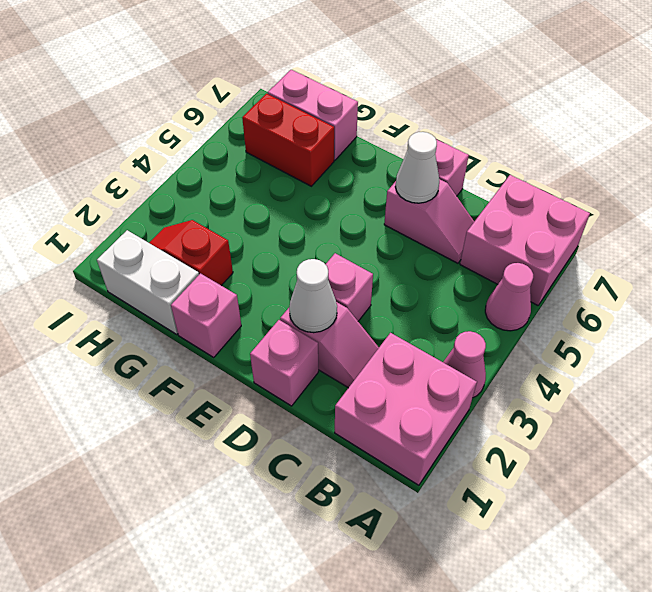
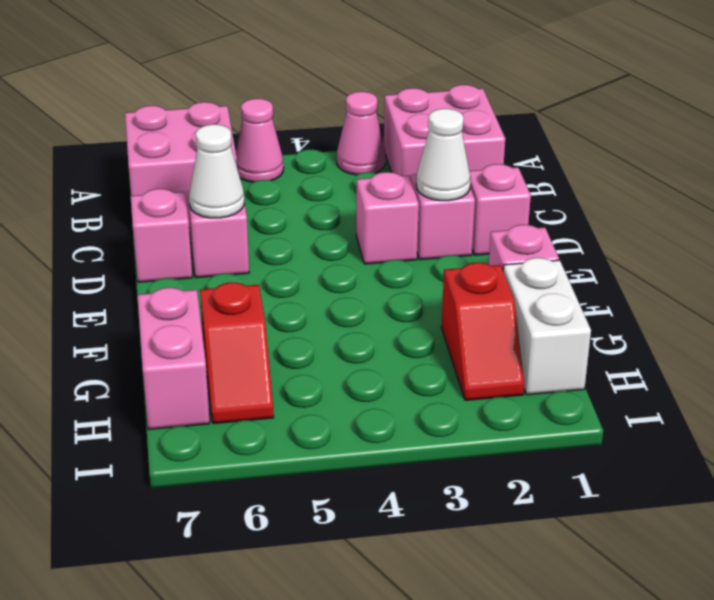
red brick G6:H6 level 1 -> red slope G6:H6 level 1 top G

